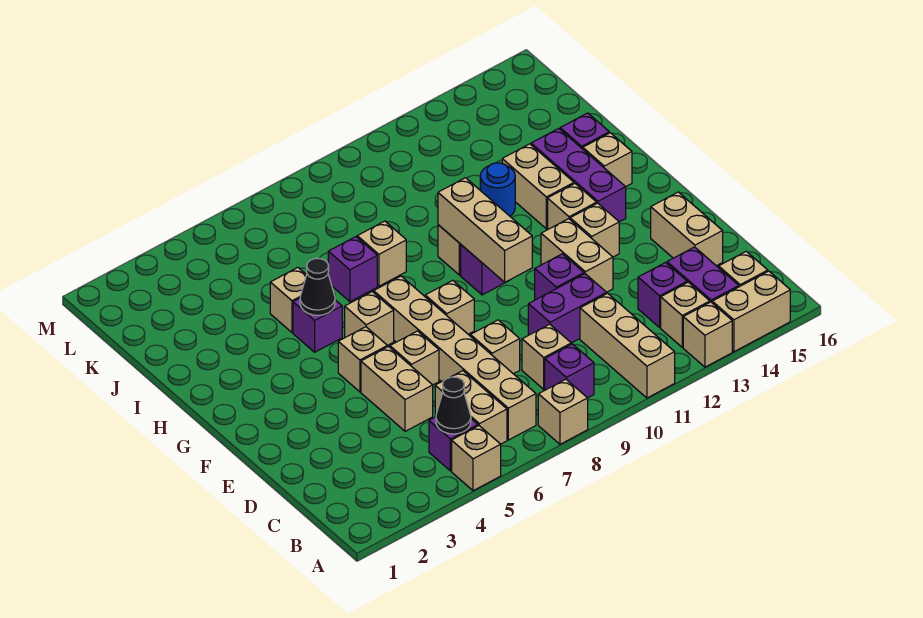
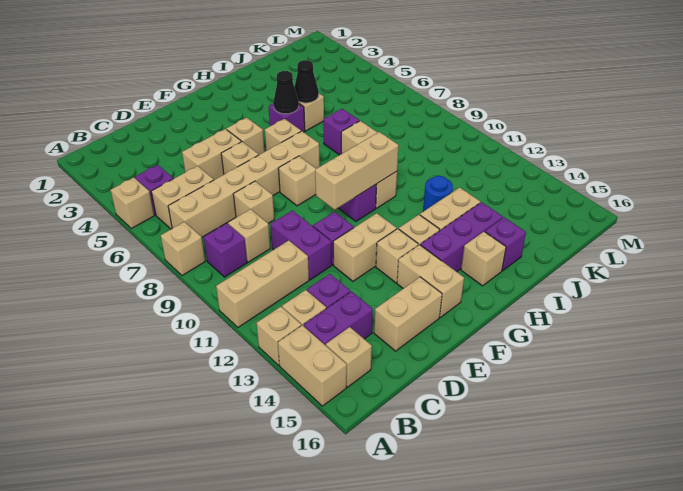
black cone B5 level 2 -> black cone I5 level 2
none -> tan brick F14:F15 level 1

